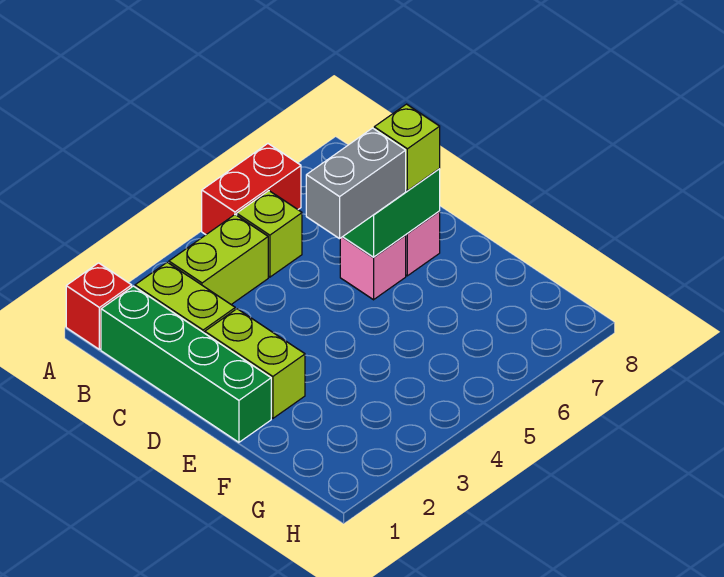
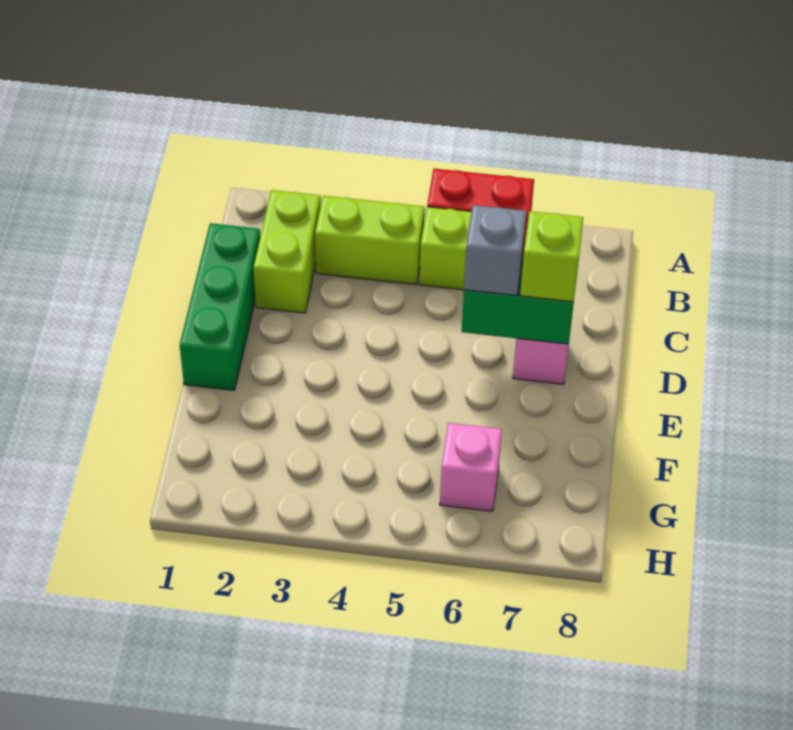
red brick A1 level 1 -> none
green brick B1:E1 level 1 -> green brick C1:E1 level 1
lime brick D2:E2 level 1 -> none
grey brick D5:D6 level 3 -> grey brick D6 level 3
pink brick D6 level 1 -> pink brick G6 level 1

